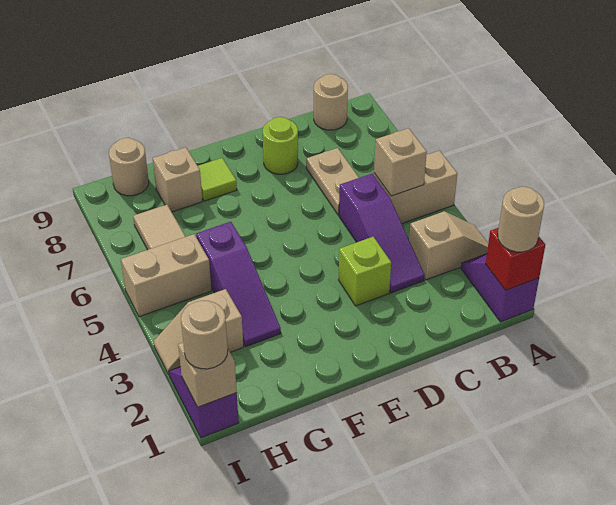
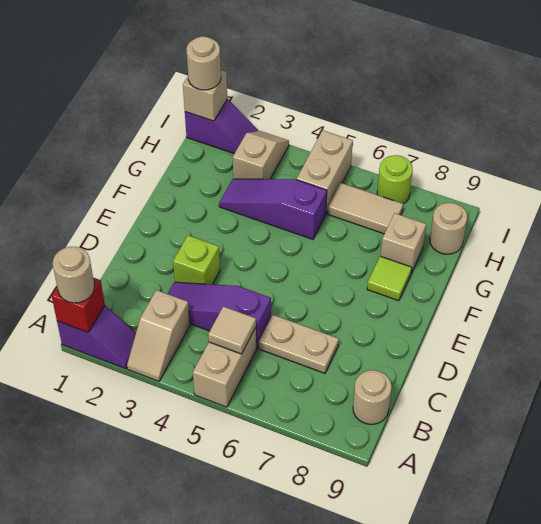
tan brick B5 level 2 -> tan tile B5 level 2
lime round brick D8 level 1 -> lime round brick I7 level 1

